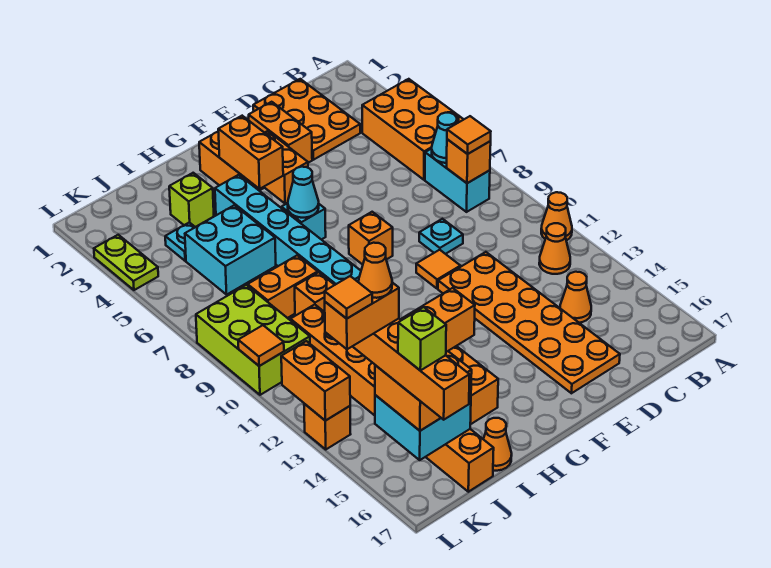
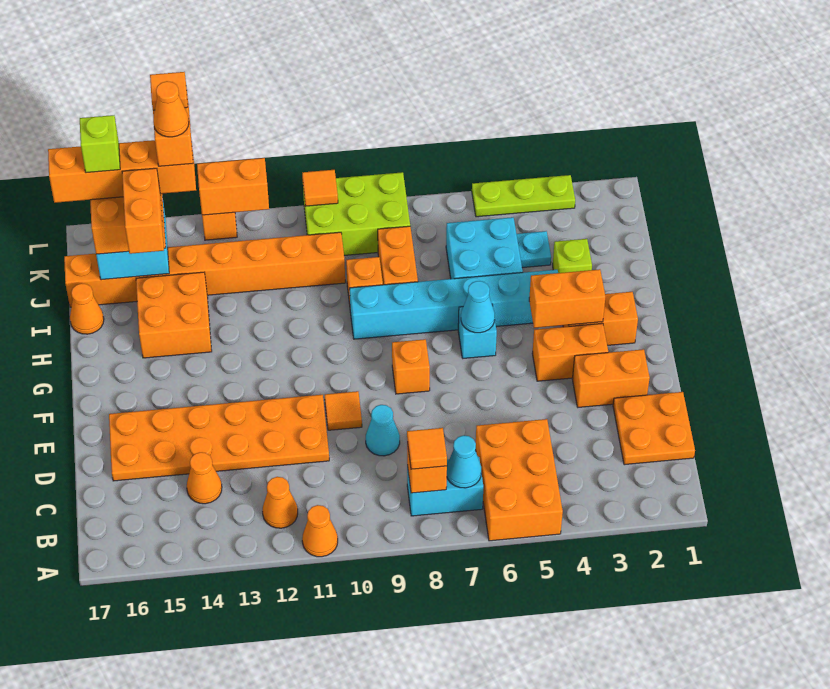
orange brick A4:B6 level 1 -> orange brick A5:C6 level 1
orange plate C1:D3 level 1 -> orange plate C1:D2 level 1
cyan plate D9 level 1 -> cyan cone D9 level 1
lime plate L3:L4 level 1 -> lime plate L3:L5 level 1

